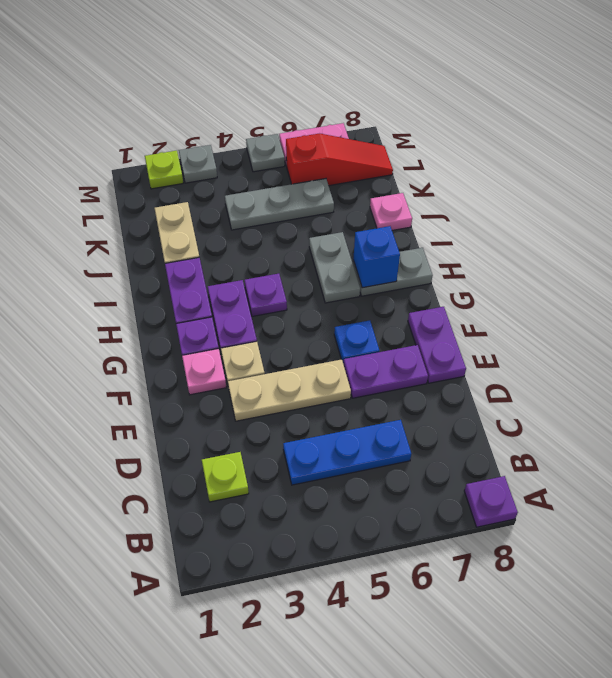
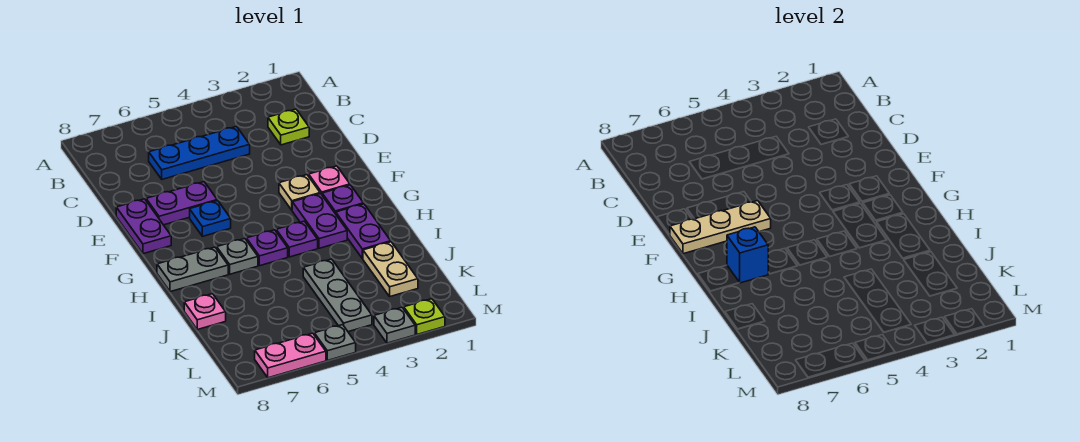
purple plate A8 level 1 -> purple plate H5 level 1
tan plate E3:E5 level 1 -> tan plate F6:F8 level 2
grey plate H6:I6 level 1 -> grey plate H6 level 1
grey plate K4:K6 level 1 -> grey plate J4:L4 level 1
red slope L6:L8 level 1 top 6 -> none

